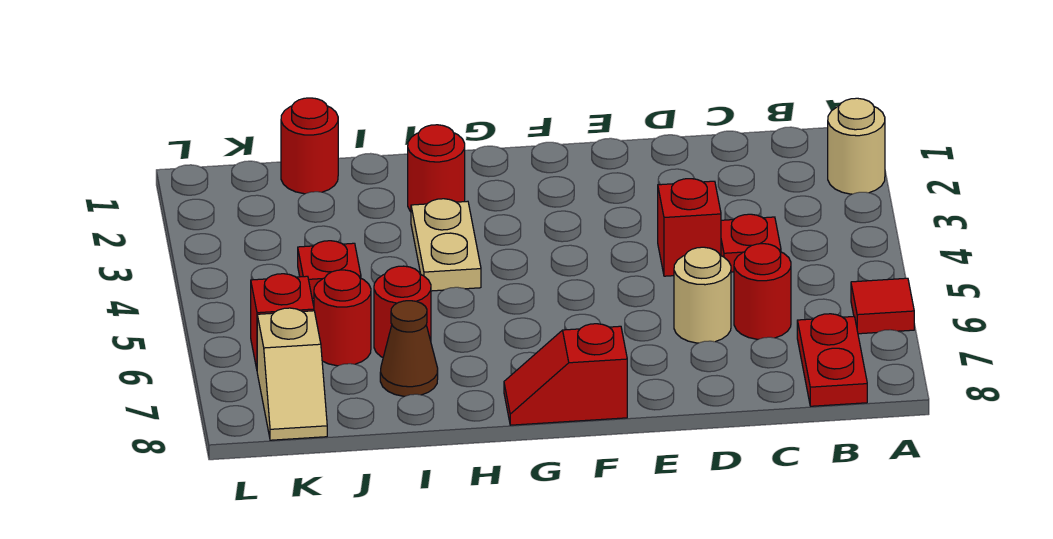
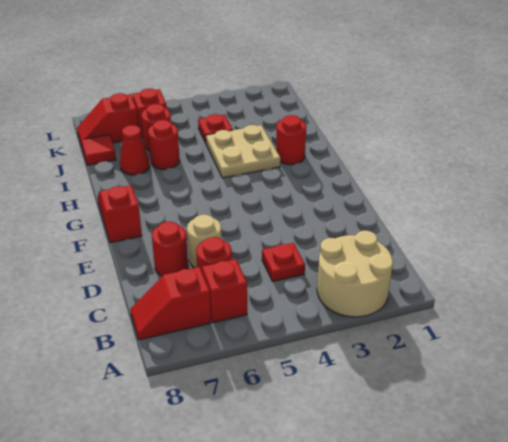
tan round brick A2 level 1 -> tan round brick A2:B3 level 1
red tile A6 level 1 -> red tile J8 level 1
red plate B7:B8 level 1 -> red slope B7:B8 level 1 top 7
red brick D4 level 1 -> red brick B6 level 1
tan plate H3:H4 level 1 -> tan plate H3:I4 level 1
brown cone I7 level 1 -> red cone I7 level 1
red round brick J1 level 1 -> red round brick D7 level 1
tan slope K7:K8 level 1 top 7 -> red slope K7:K8 level 1 top 7

